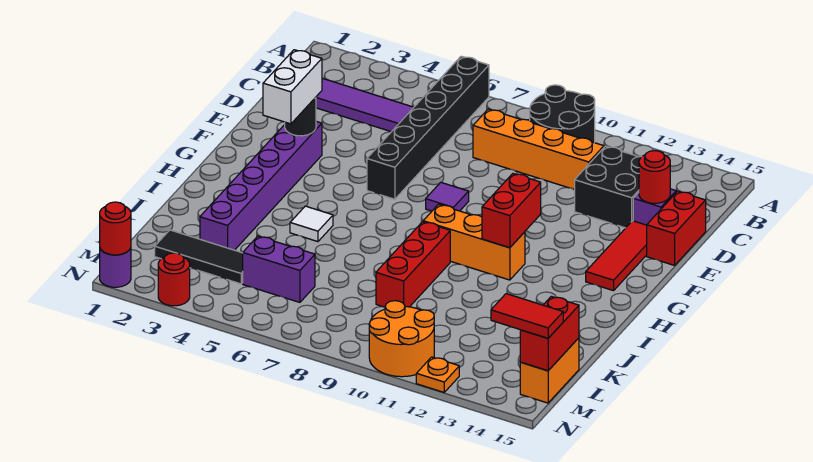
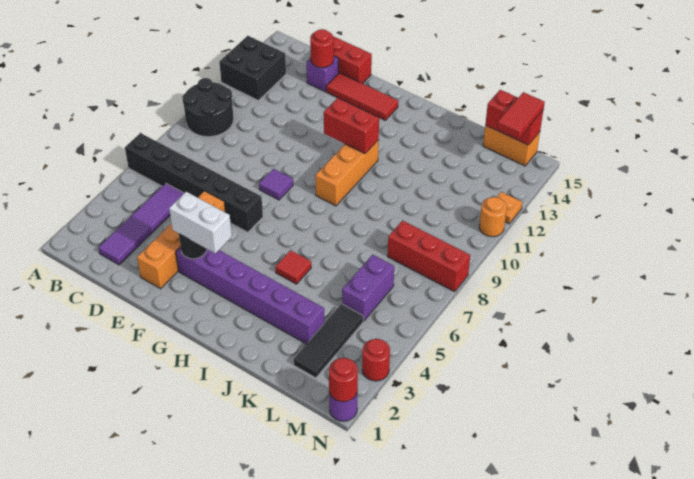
orange brick C8:C11 level 1 -> orange brick E2:E5 level 1
black brick C12:D13 level 1 -> black brick A12:B13 level 1
white tile I5 level 1 -> red tile I5 level 1
red brick I9:K9 level 1 -> red brick L8:N8 level 1
orange round brick M10:N11 level 1 -> orange round brick N11 level 1

